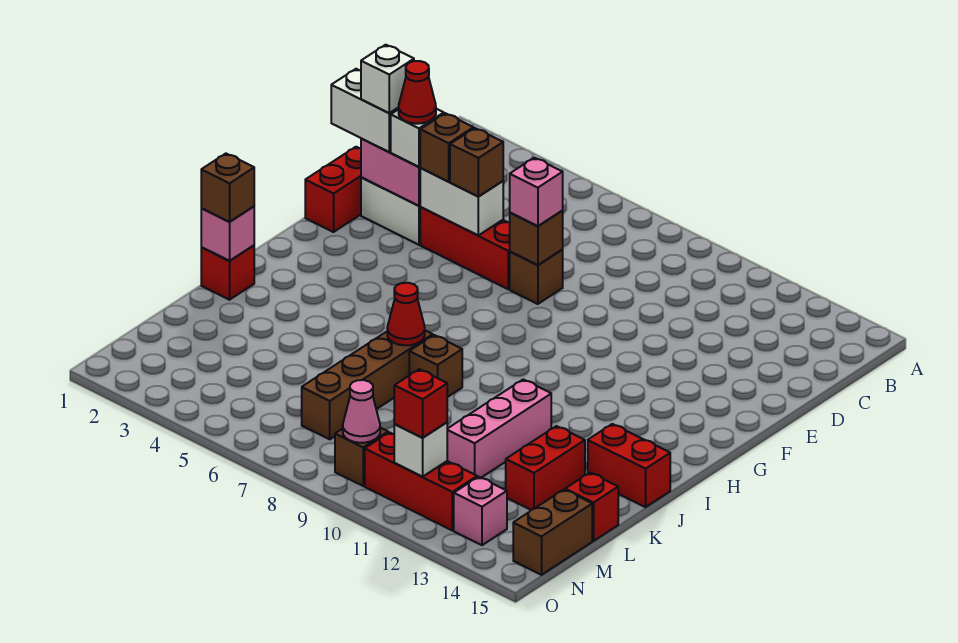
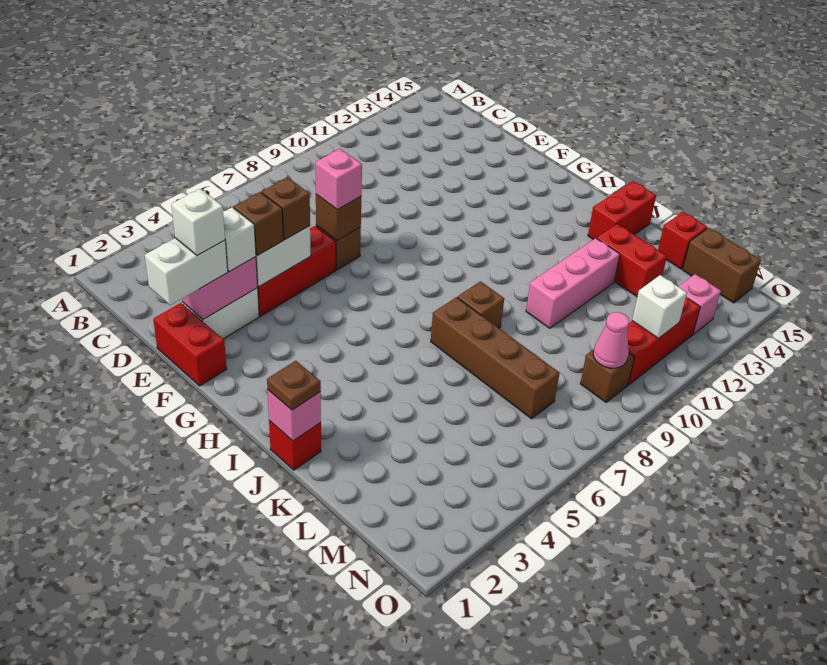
red cone E3 level 4 -> none
brown brick J1 level 3 -> brown plate J1 level 3
red cone J7 level 2 -> none
pink brick J11:L11 level 1 -> pink brick K10:K12 level 1
red brick N11 level 3 -> none

